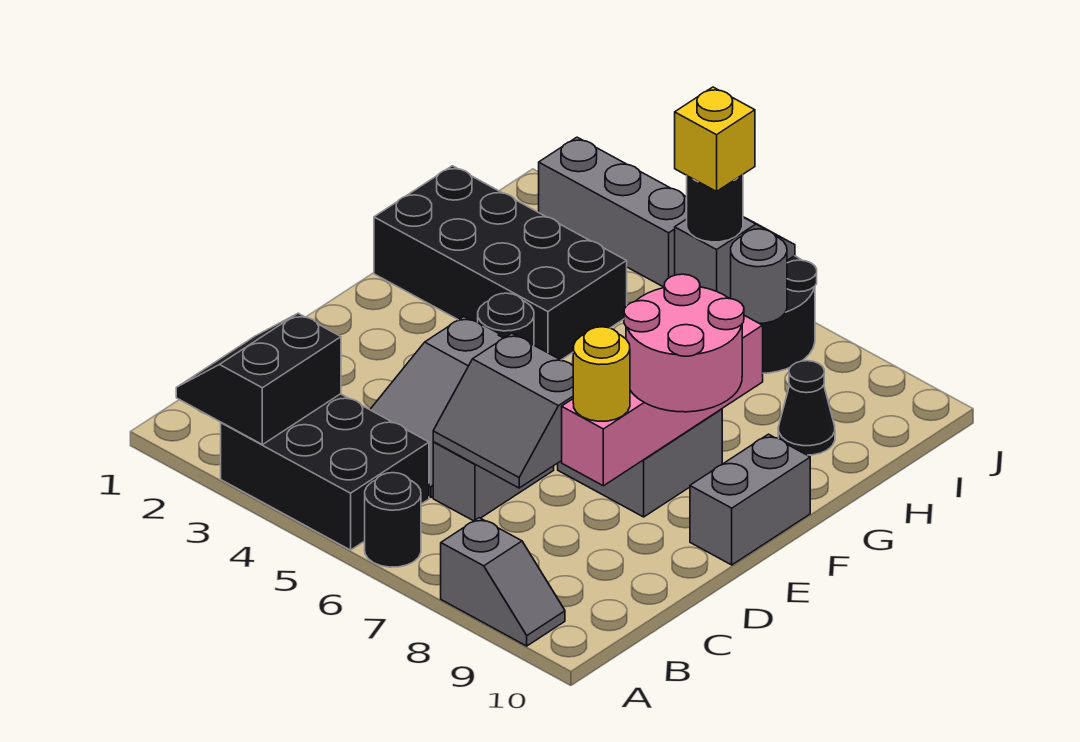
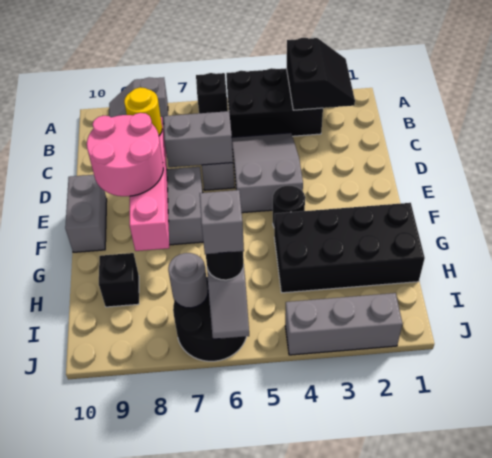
black round brick A6 level 1 -> black brick A6 level 1
black cone H9 level 1 -> black brick H9 level 1
yellow brick I6 level 4 -> grey brick I6 level 4

